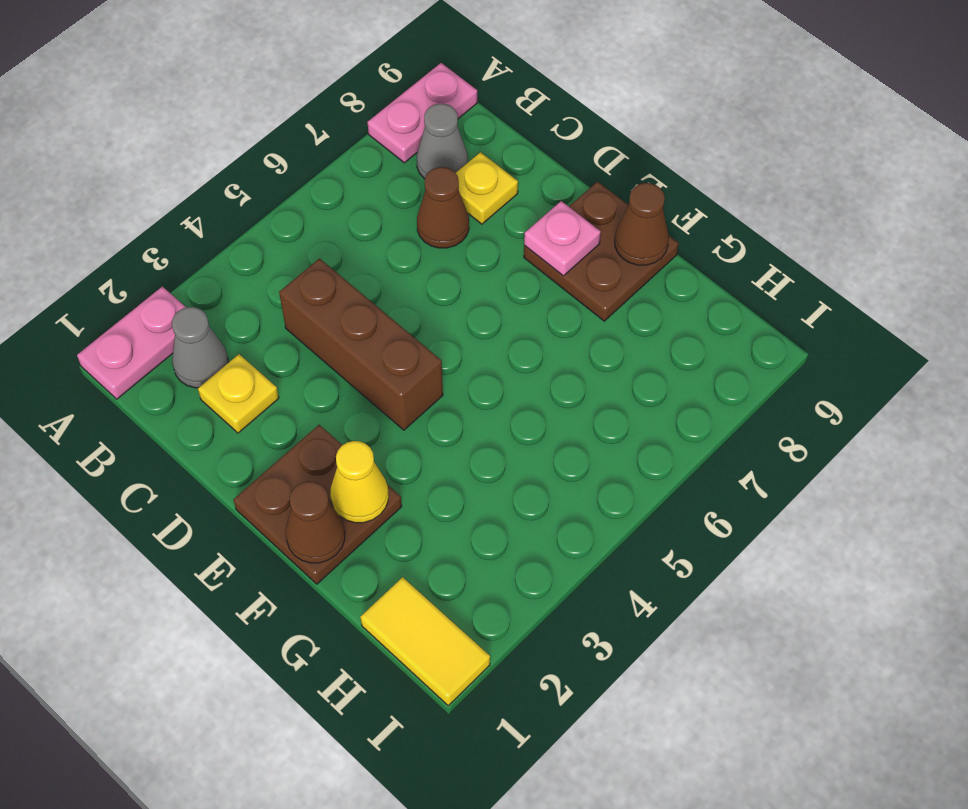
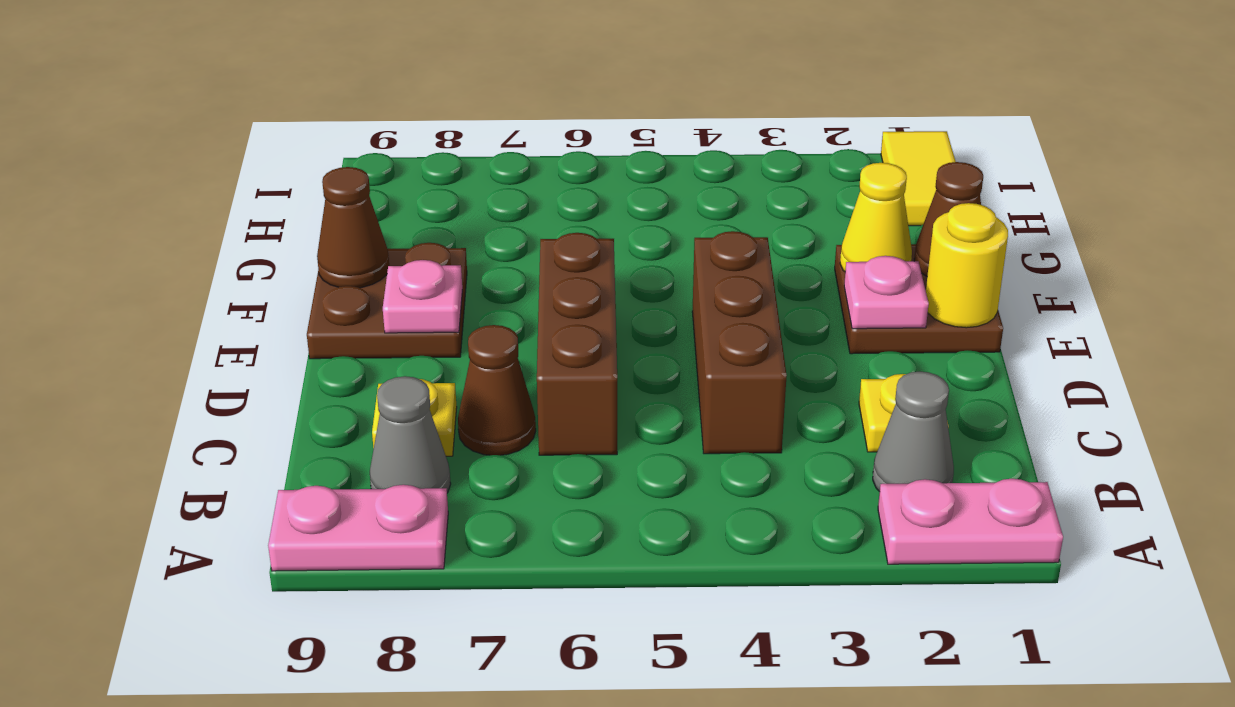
none -> brown brick C6:E6 level 1
none -> yellow round brick E1 level 2
none -> pink plate E2 level 2

